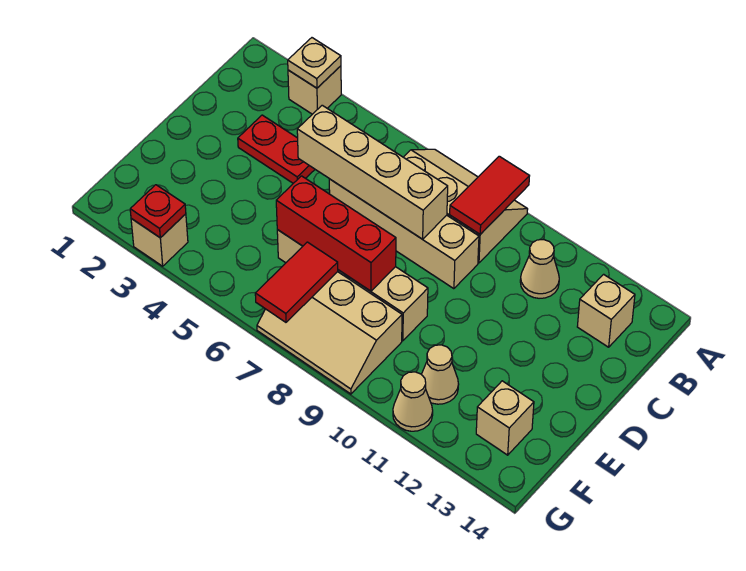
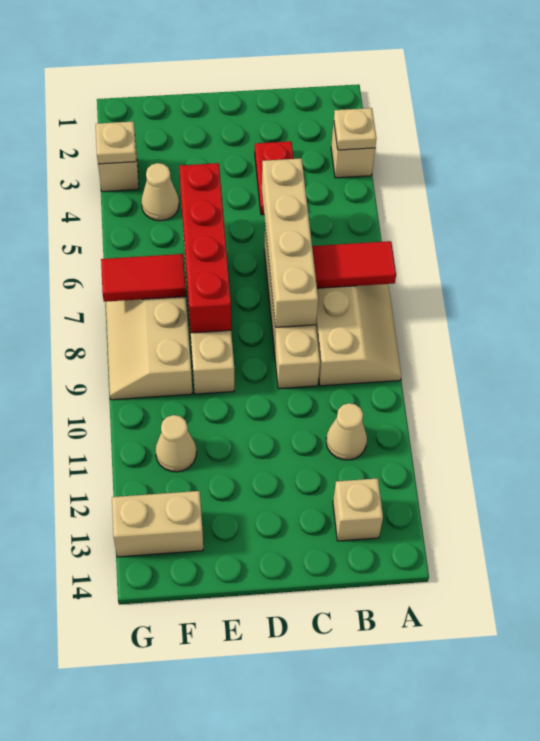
red tile A9:B9 level 2 -> red tile A7:B7 level 2
red brick E6:E8 level 2 -> red brick E5:E8 level 2
tan brick F13 level 1 -> tan brick F13:G13 level 1
red plate G3 level 2 -> tan plate G3 level 2
tan cone G11 level 1 -> tan cone F4 level 1

